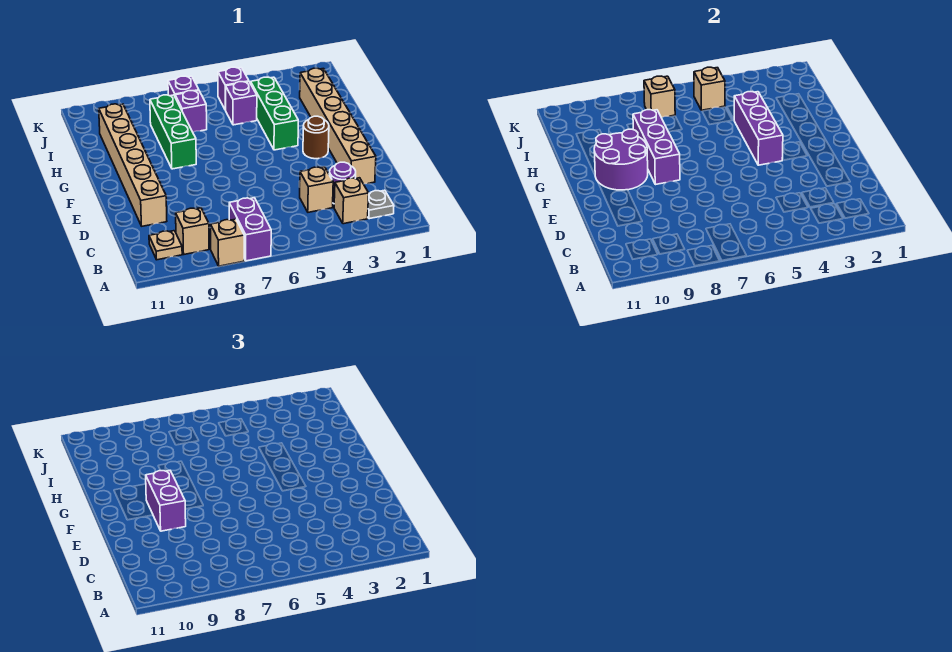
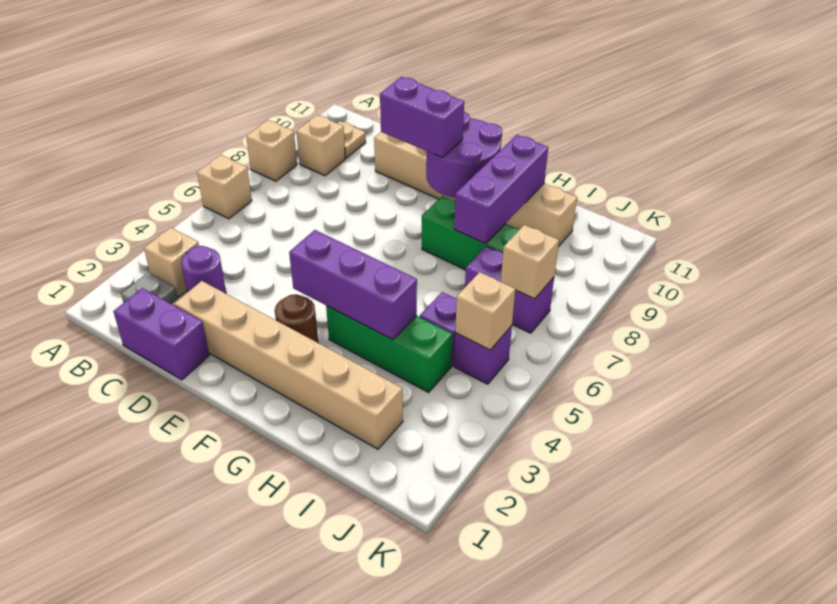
purple brick A7:B7 level 1 -> purple brick C1:D1 level 1
tan brick C4 level 1 -> tan brick A6 level 1
purple brick F8:H8 level 2 -> purple brick H8:H10 level 2

